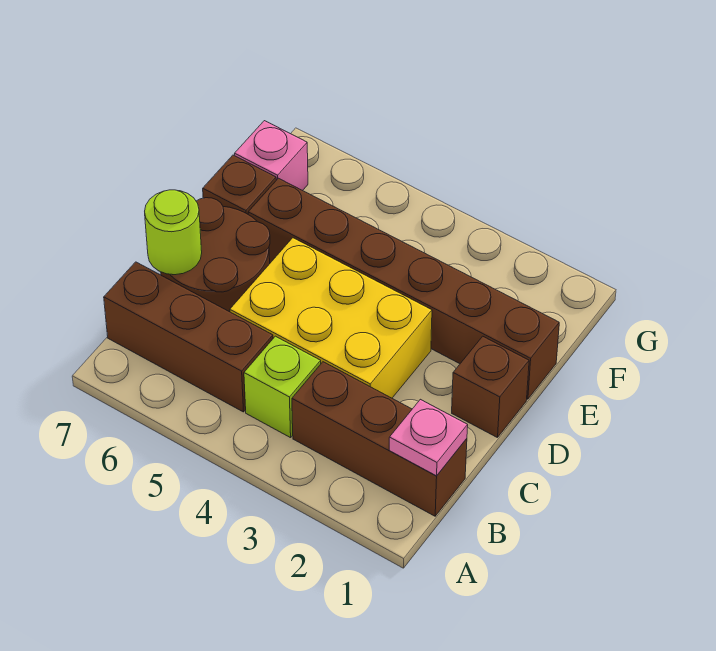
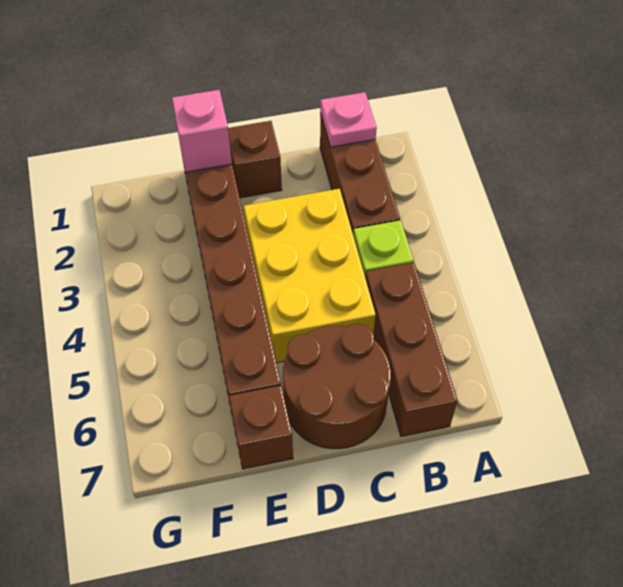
lime round brick C7 level 2 -> none
pink brick F7 level 1 -> pink brick E1 level 2

